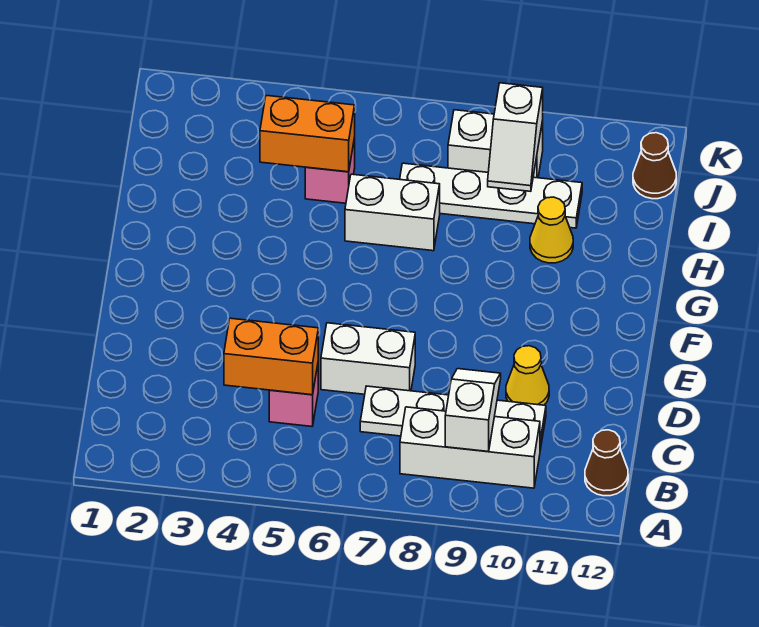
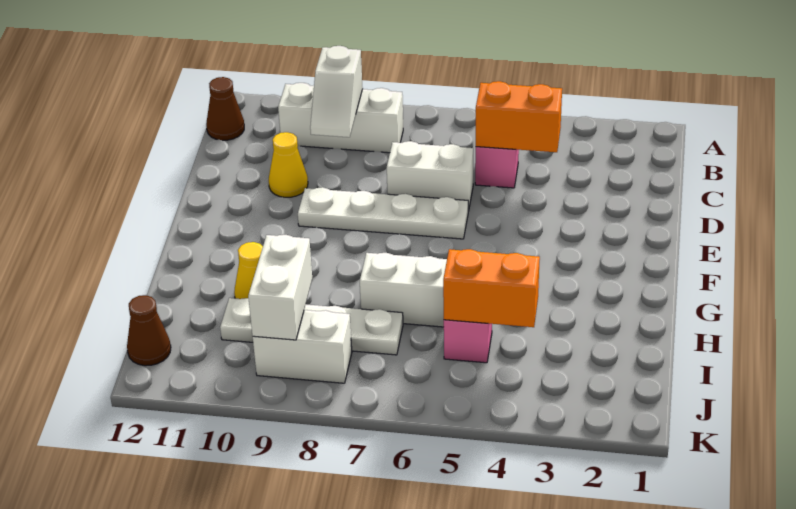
white plate C7:C10 level 1 -> white plate E6:E9 level 1
white slope I9:J9 level 2 top J -> white brick I9:J9 level 2

